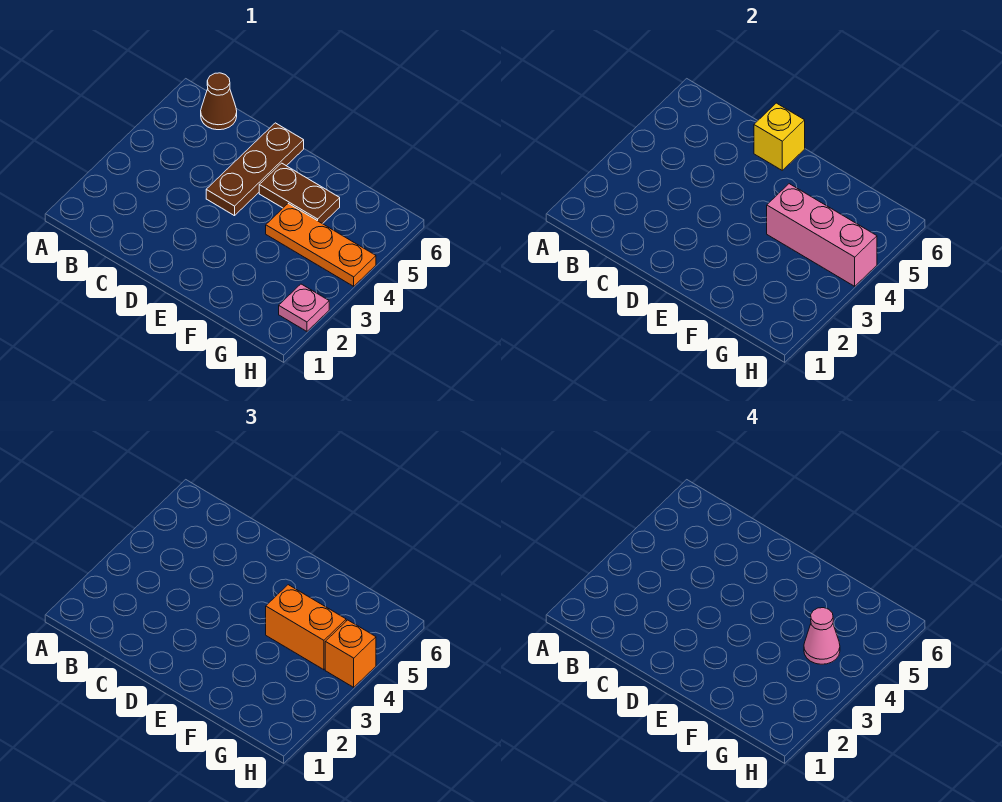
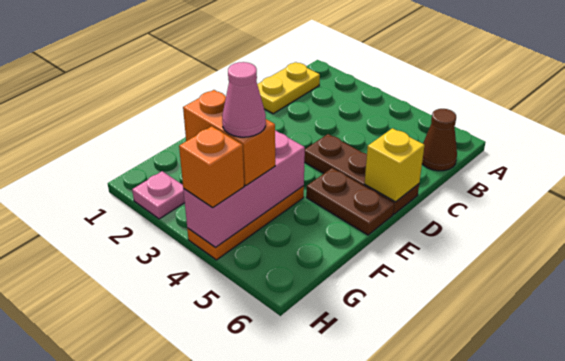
none -> yellow plate B1:C1 level 1
brown plate E5:F5 level 1 -> brown plate E5:E6 level 1
orange brick F4:G4 level 3 -> orange brick G3:G4 level 3

